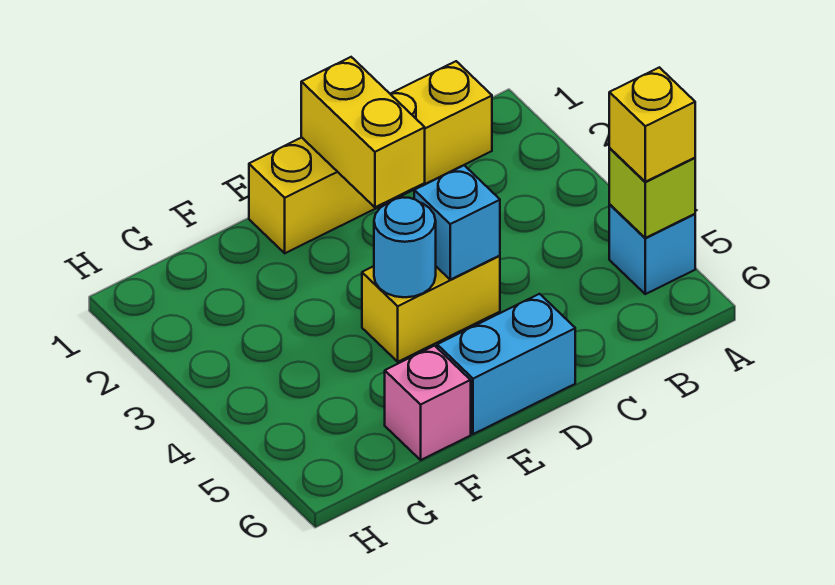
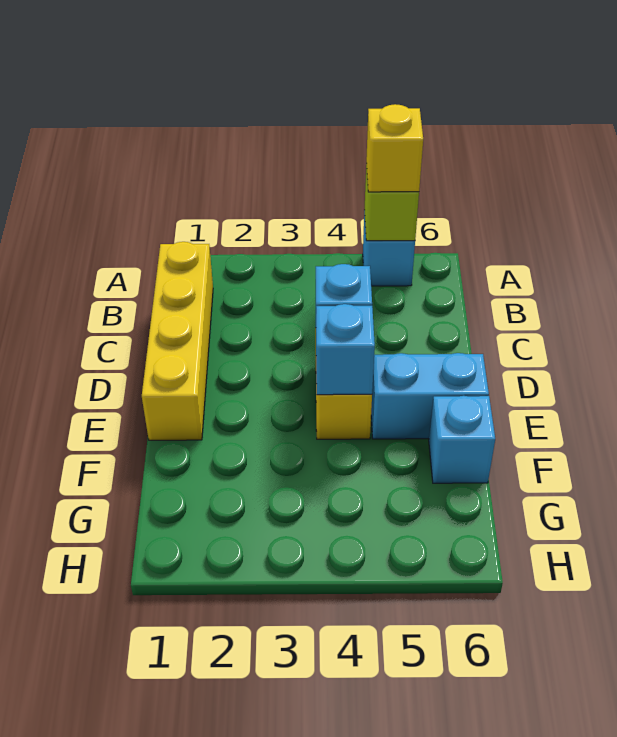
yellow brick D1:D2 level 2 -> none
cyan brick D6:E6 level 1 -> cyan brick E5:E6 level 1
cyan round brick E4 level 2 -> cyan brick E4 level 2
pink brick F6 level 1 -> cyan brick F6 level 1

